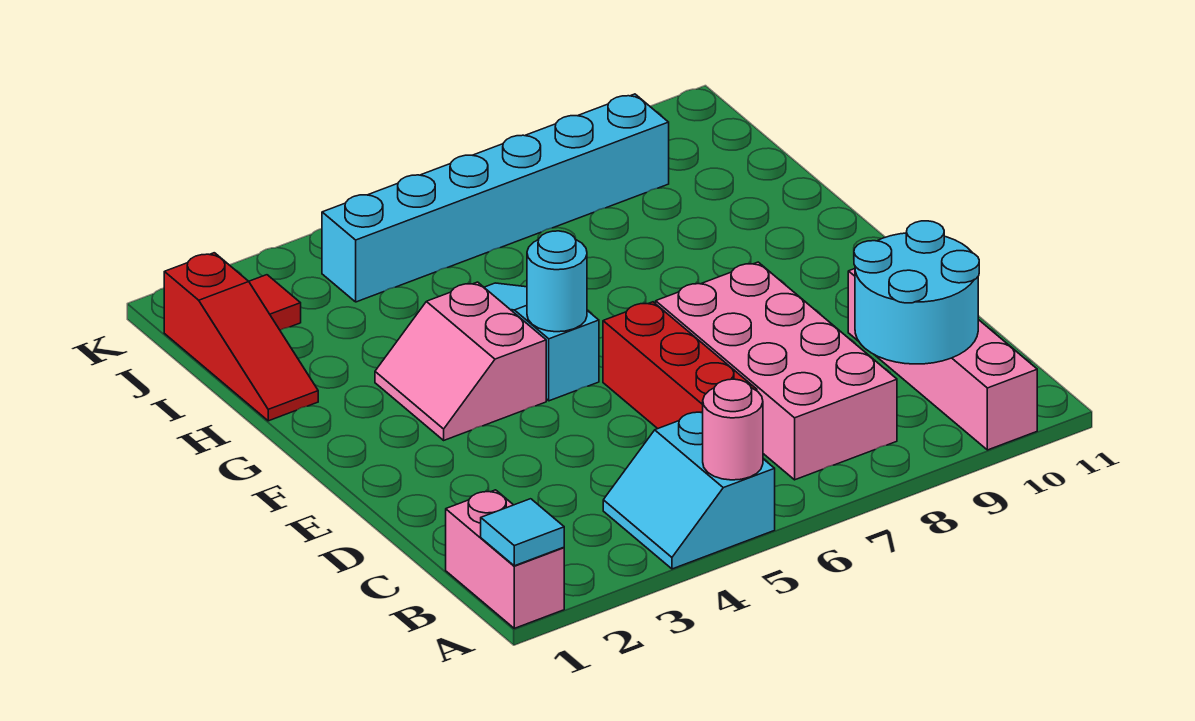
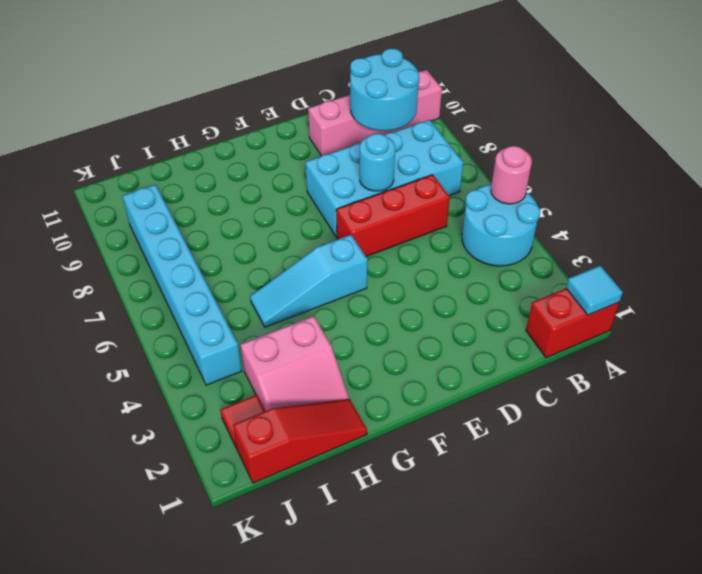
pink brick A1:B1 level 1 -> red brick A1:B1 level 1
cyan slope A4:B5 level 1 top 5 -> cyan round brick A4:B5 level 1
pink brick B7:E8 level 1 -> cyan brick B7:E8 level 1
pink slope F3:G4 level 1 top 4 -> pink slope H2:I3 level 1 top 3
cyan round brick F5 level 2 -> cyan round brick D7 level 2

